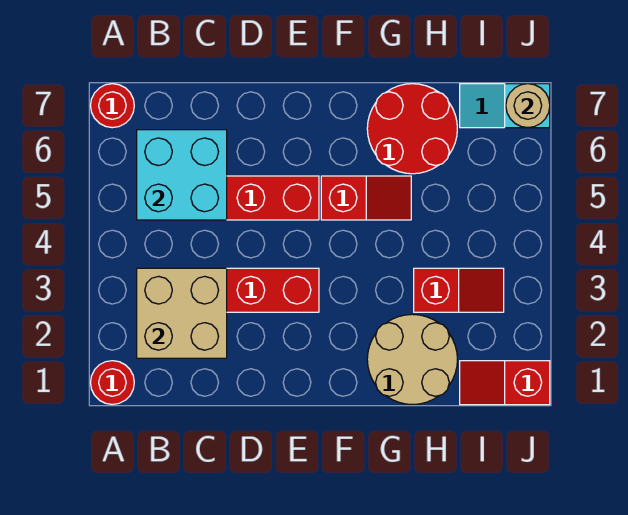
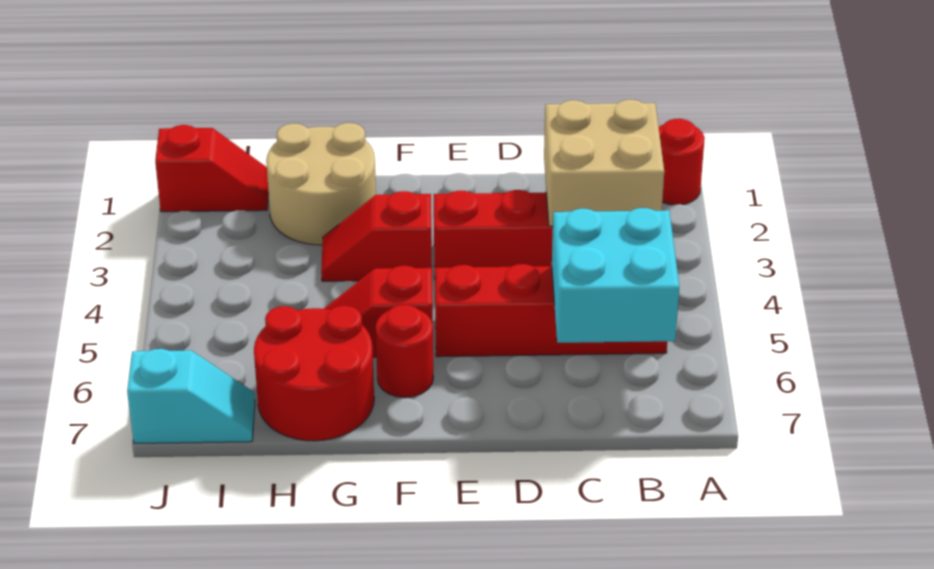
red round brick A7 level 1 -> red round brick F6 level 1
red slope H3:I3 level 1 top H -> red slope F3:G3 level 1 top F
tan round brick J7 level 2 -> none

